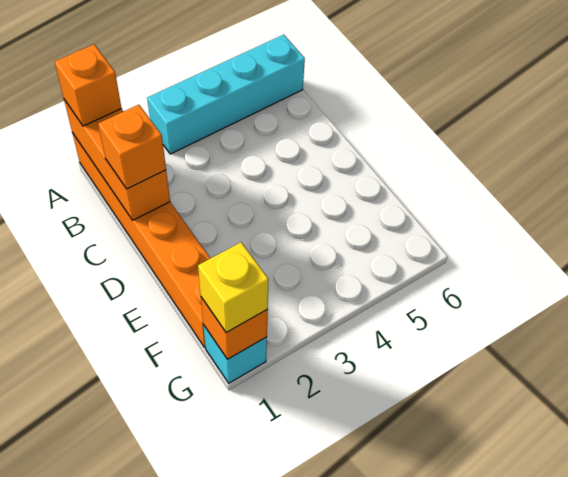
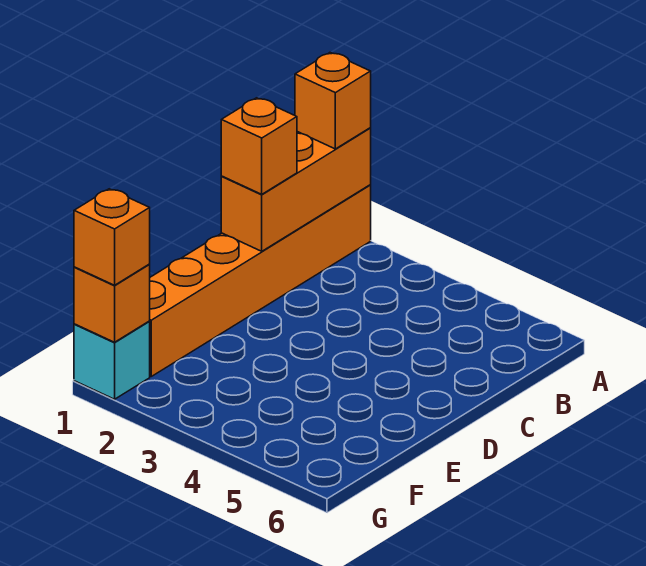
cyan brick A3:A6 level 1 -> none
yellow brick G1 level 3 -> orange brick G1 level 3

